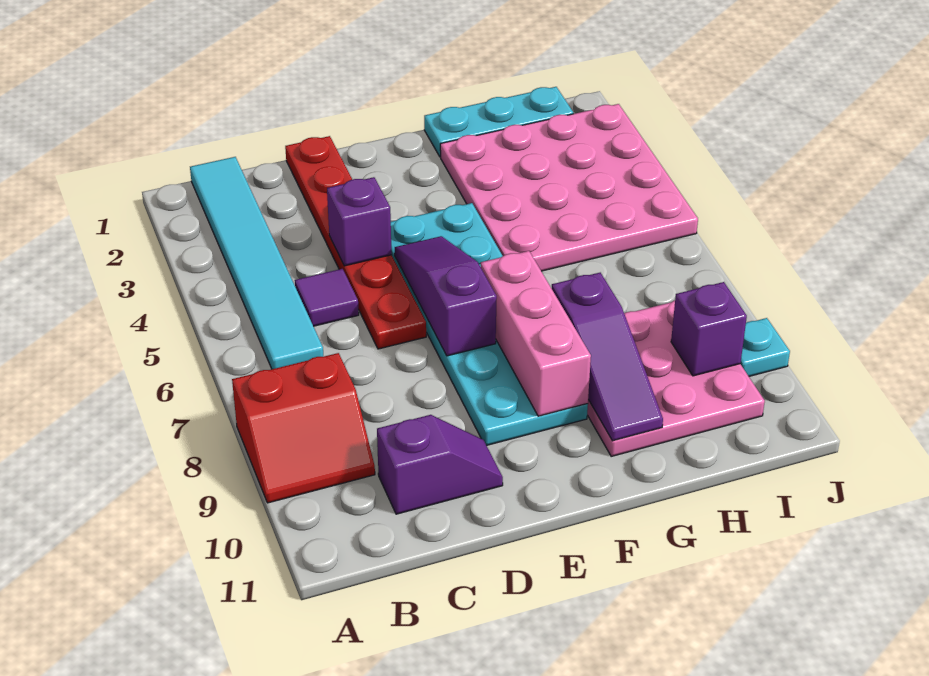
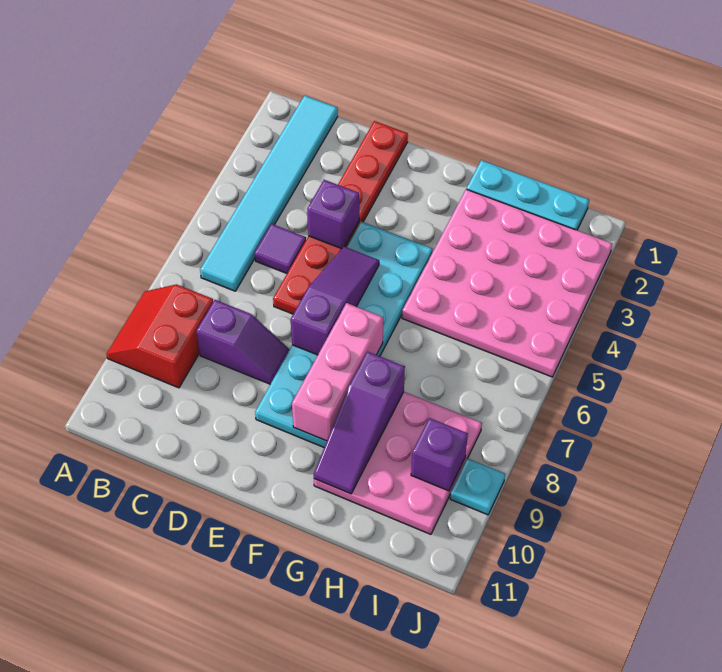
red slope A8:B9 level 1 top 8 -> red slope A8:B9 level 1 top B
purple slope C10:D10 level 1 top C -> purple slope C8:D8 level 1 top C

